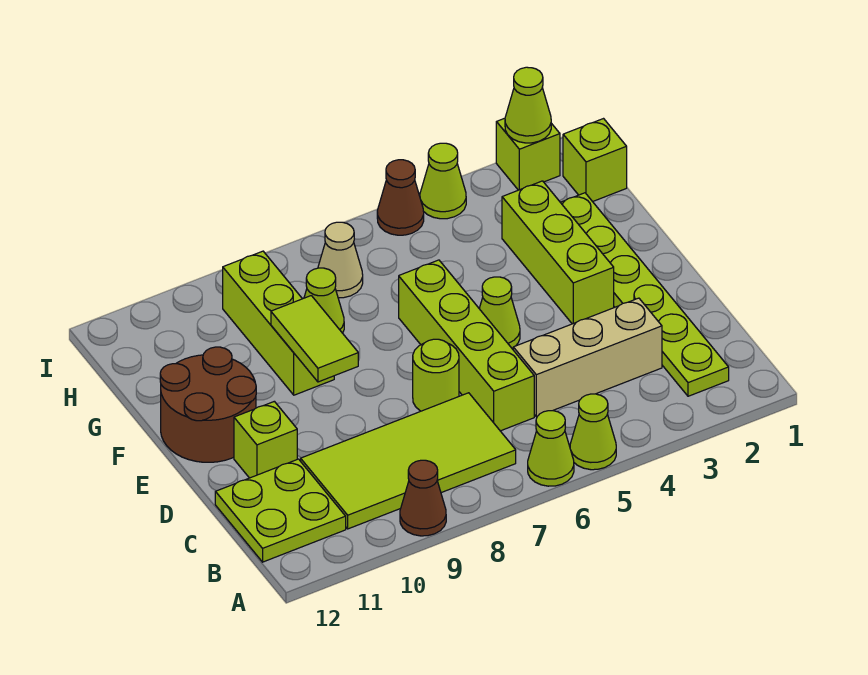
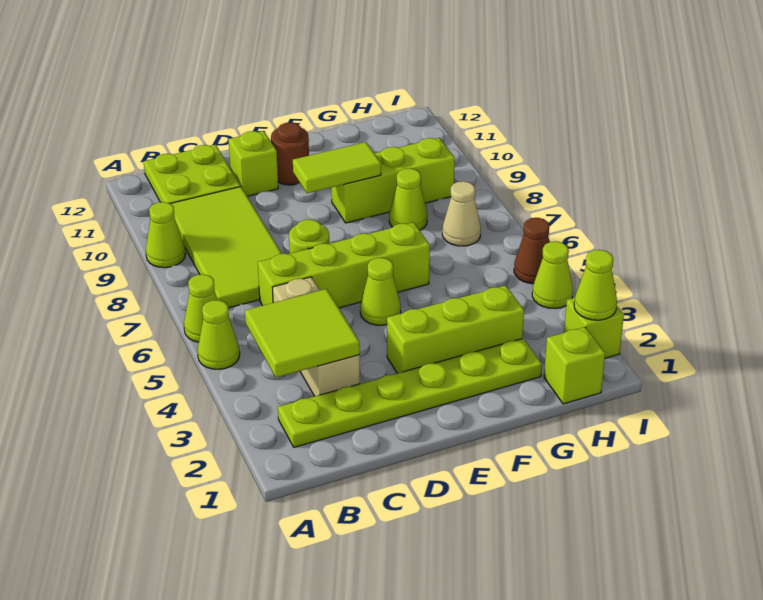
brown cone A9 level 1 -> lime cone A9 level 1
none -> lime tile B3:C4 level 2
brown round brick E11:F12 level 1 -> brown round brick E11 level 1

